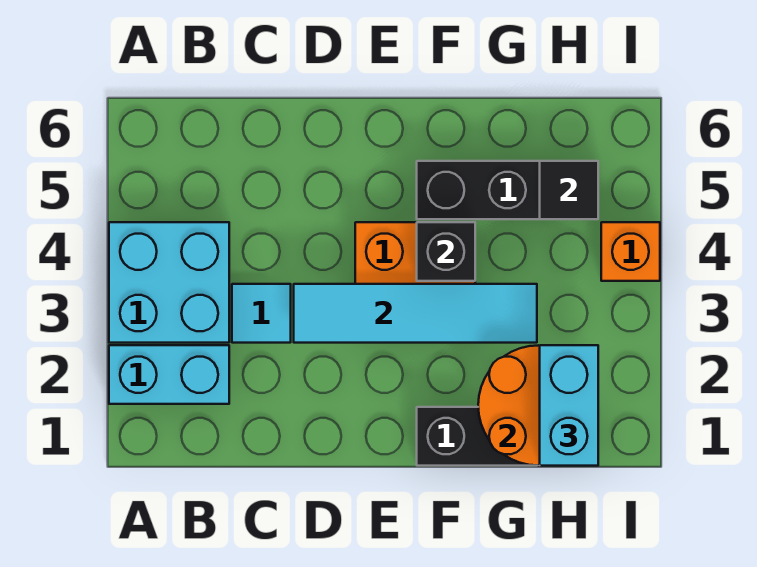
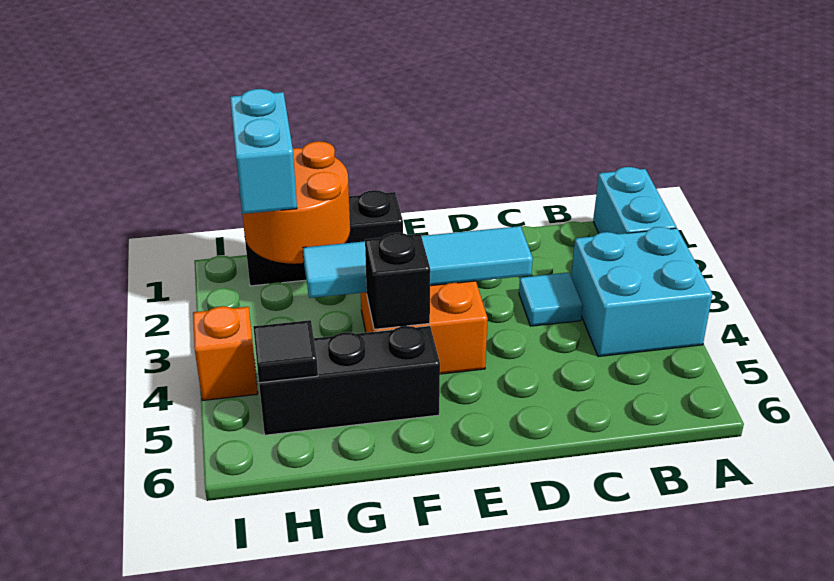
cyan brick A2:B2 level 1 -> cyan brick A1:A2 level 1

